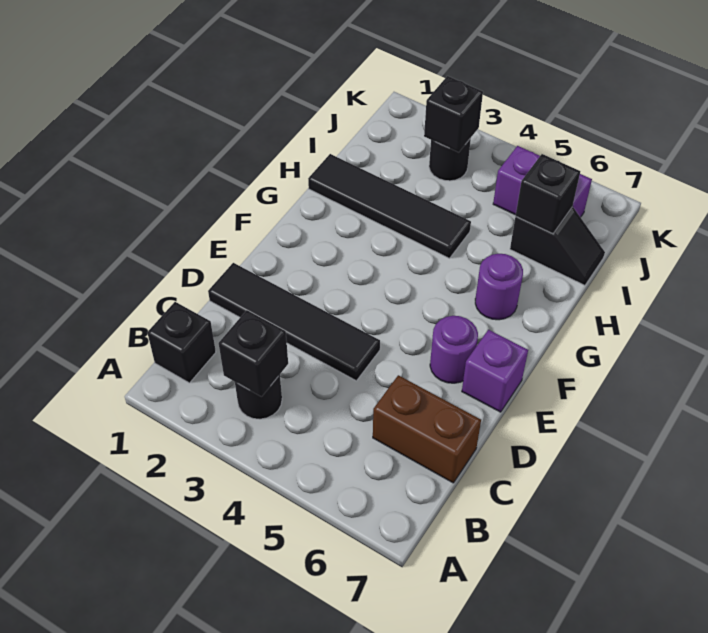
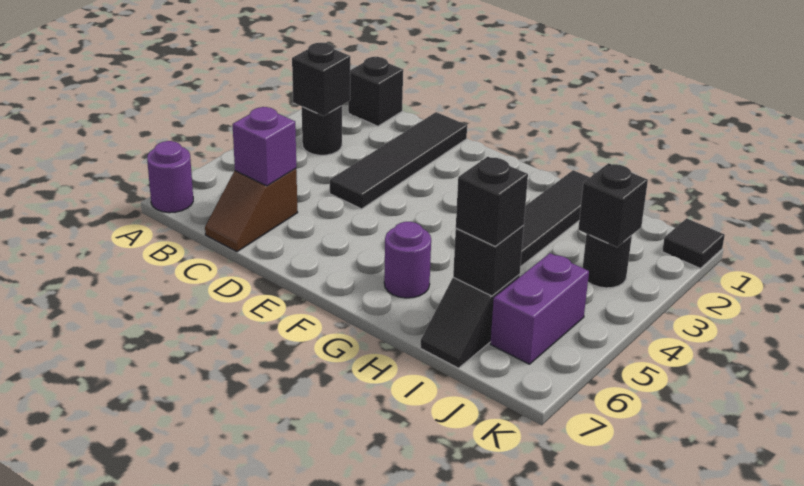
brown brick C6:C7 level 1 -> brown slope C6:C7 level 1 top 6
purple round brick E6 level 1 -> purple round brick A7 level 1
purple brick E7 level 1 -> purple brick C6 level 2
none -> black brick I6 level 3
none -> black tile K1 level 1

